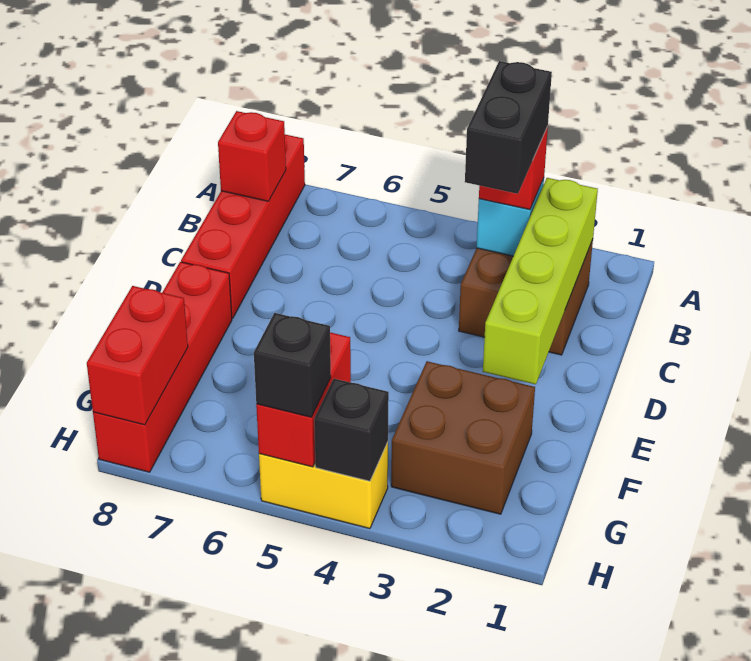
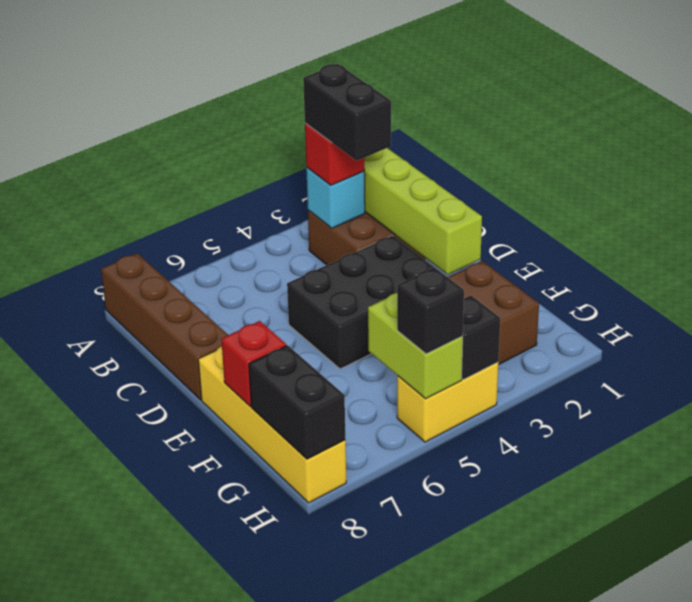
red brick A8:D8 level 1 -> brown brick A8:D8 level 1
red brick B8 level 2 -> red brick F8 level 2
none -> black brick D3:E5 level 1
red brick E8:H8 level 1 -> yellow brick E8:H8 level 1
red brick G5:H5 level 2 -> lime brick G5:H5 level 2
red brick G8:H8 level 2 -> black brick G8:H8 level 2

